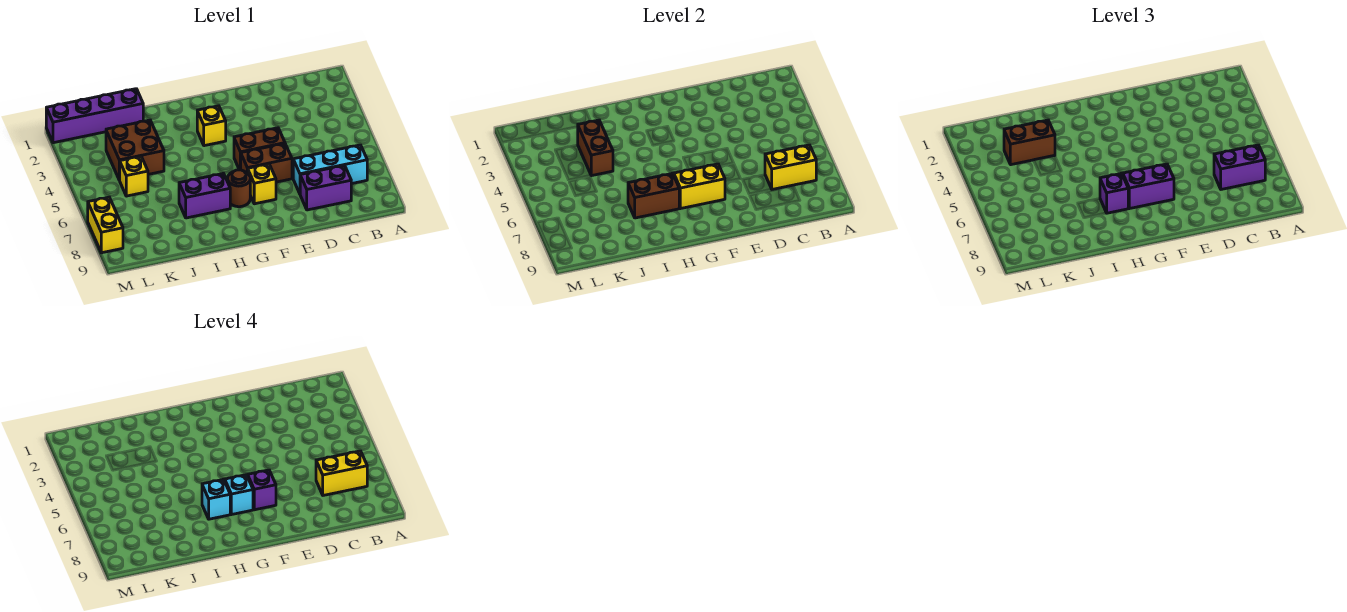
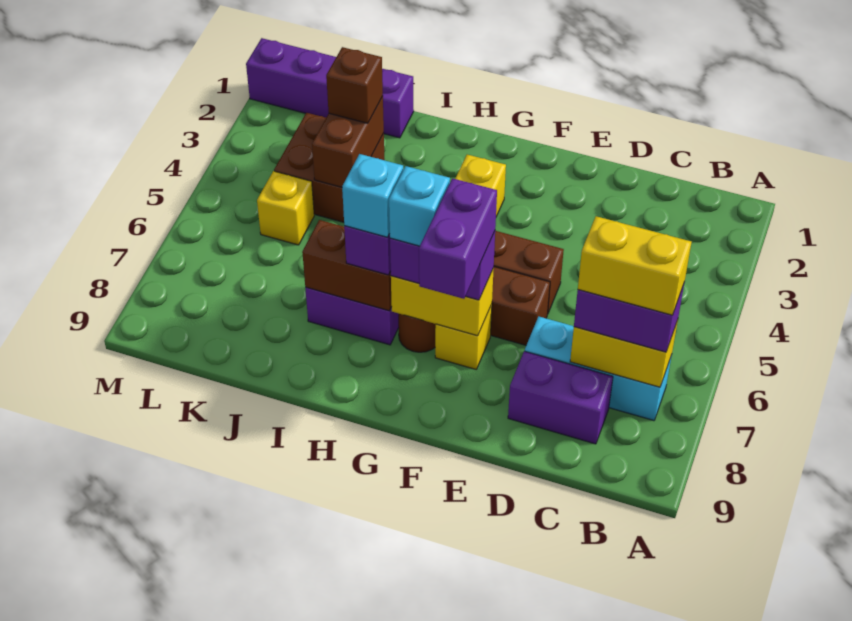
purple brick F7 level 4 -> purple brick F7:F8 level 4
brown brick J3:K3 level 3 -> brown brick J3 level 3
yellow brick M7:M8 level 1 -> none

